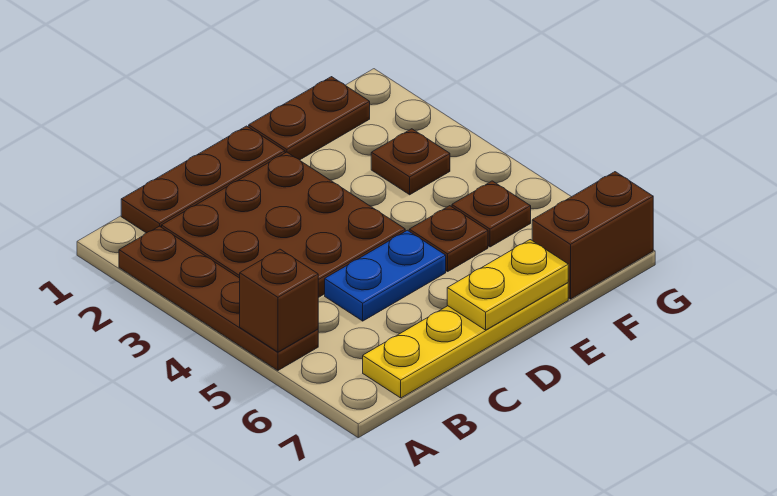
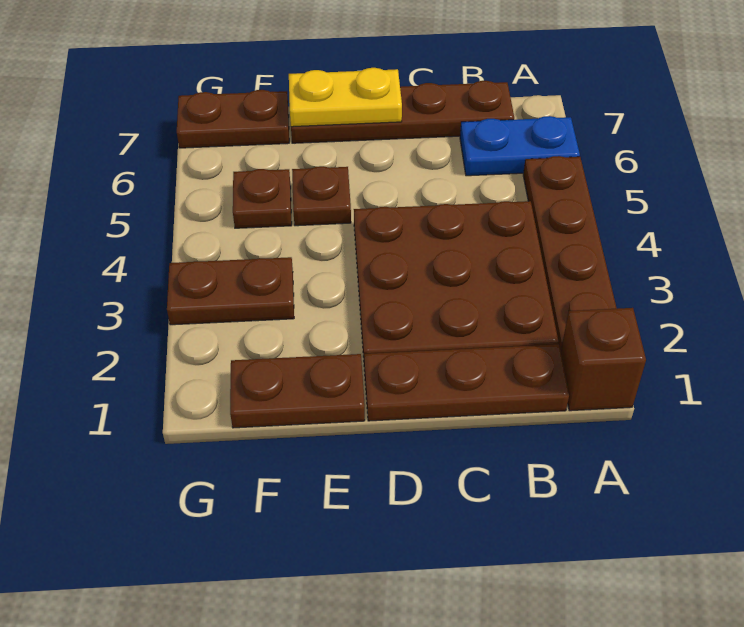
brown brick A5 level 2 -> brown brick A1 level 1
yellow plate B7:E7 level 1 -> brown plate B7:E7 level 1
blue plate C5:D5 level 1 -> blue plate A6:B6 level 1
brown plate F3 level 1 -> brown plate F3:G3 level 1
brown brick F7:G7 level 1 -> brown plate F7:G7 level 1

